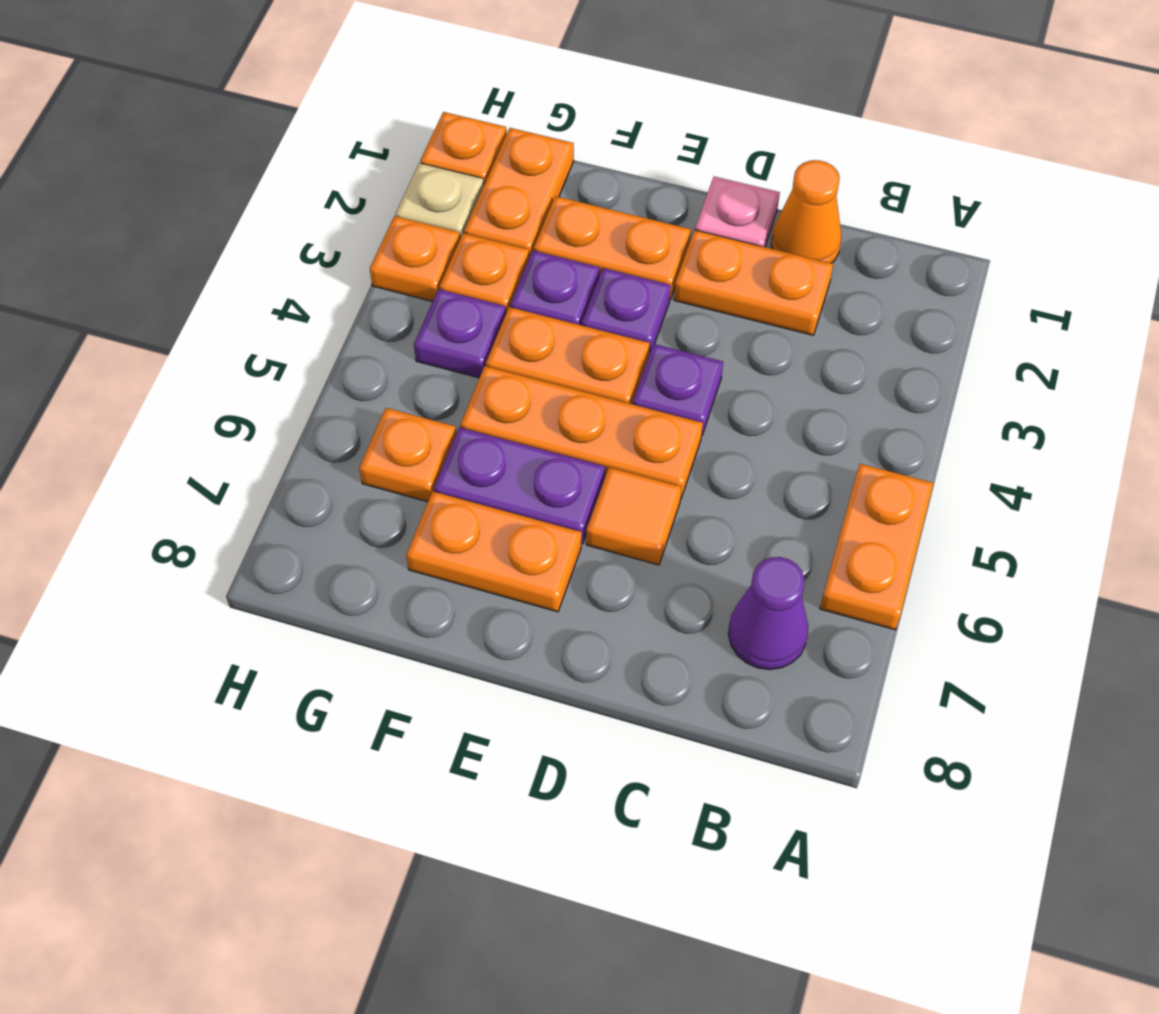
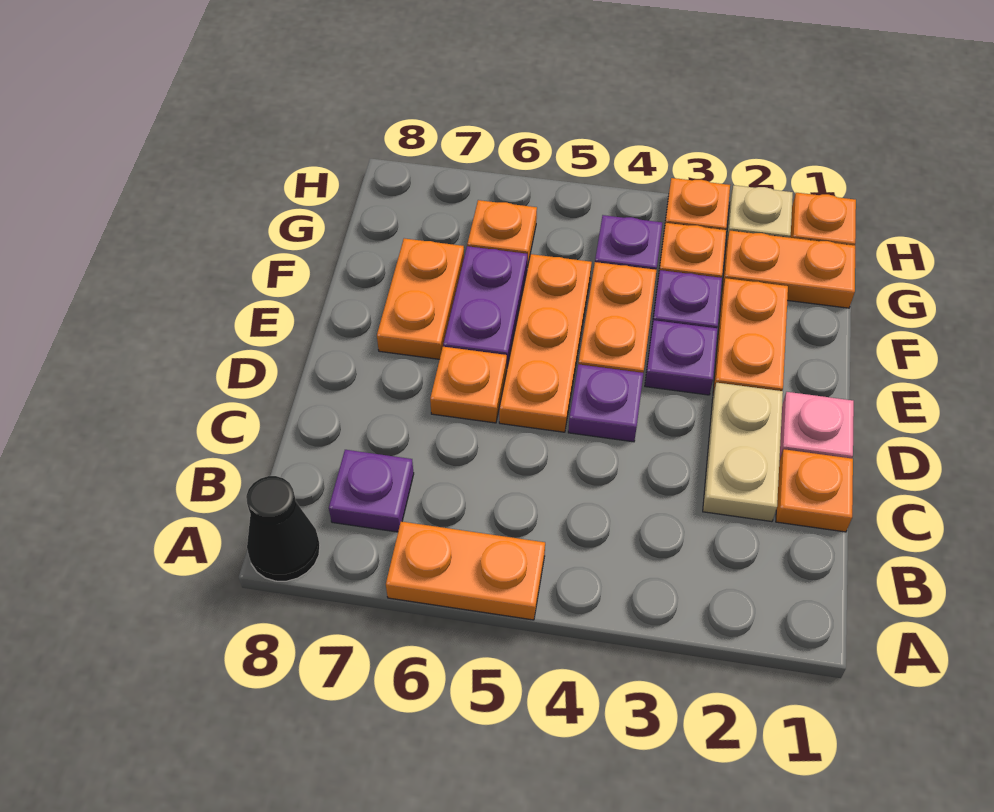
none -> black cone A8 level 1
purple cone B7 level 1 -> purple plate B7 level 1
orange cone C1 level 1 -> orange plate C1 level 1
orange plate C2:D2 level 1 -> tan plate C2:D2 level 1
orange tile D6 level 1 -> orange plate D6 level 1

